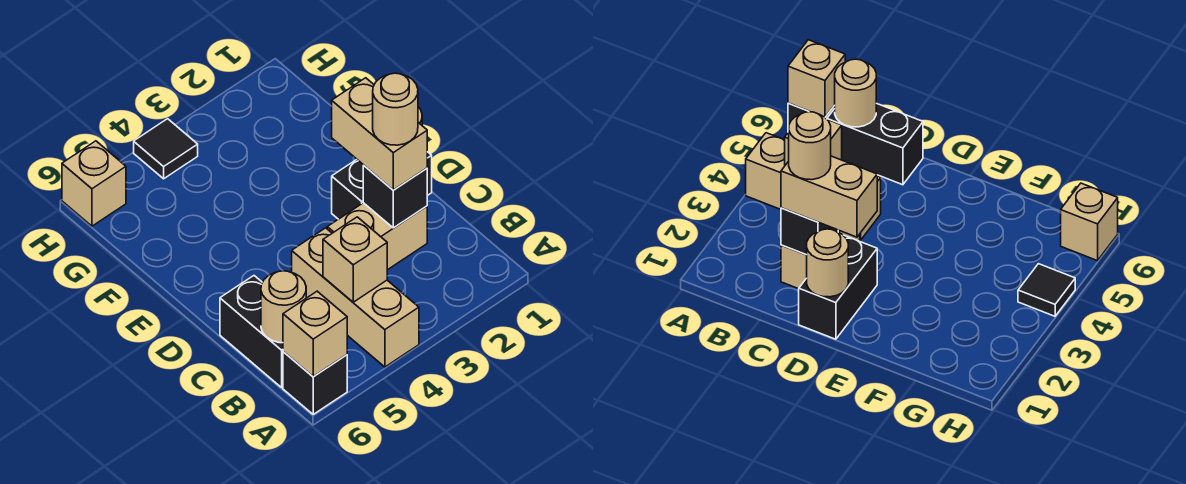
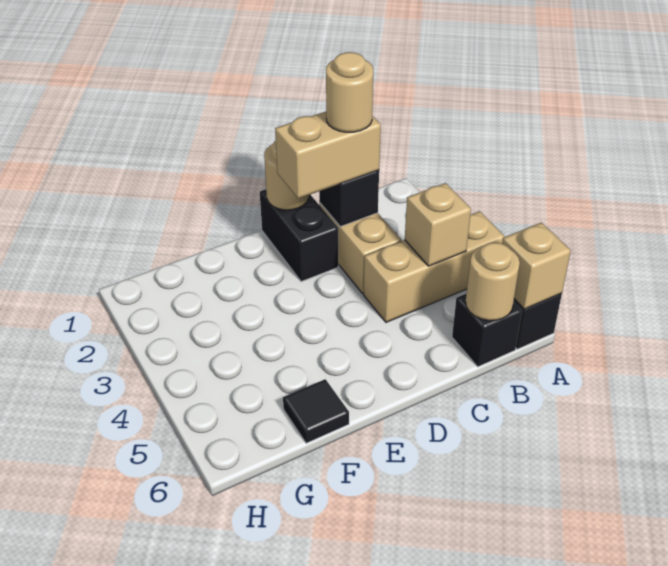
black brick B6:C6 level 1 -> black brick B6 level 1
black tile H4 level 1 -> black tile F6 level 1
tan brick H6 level 1 -> none

